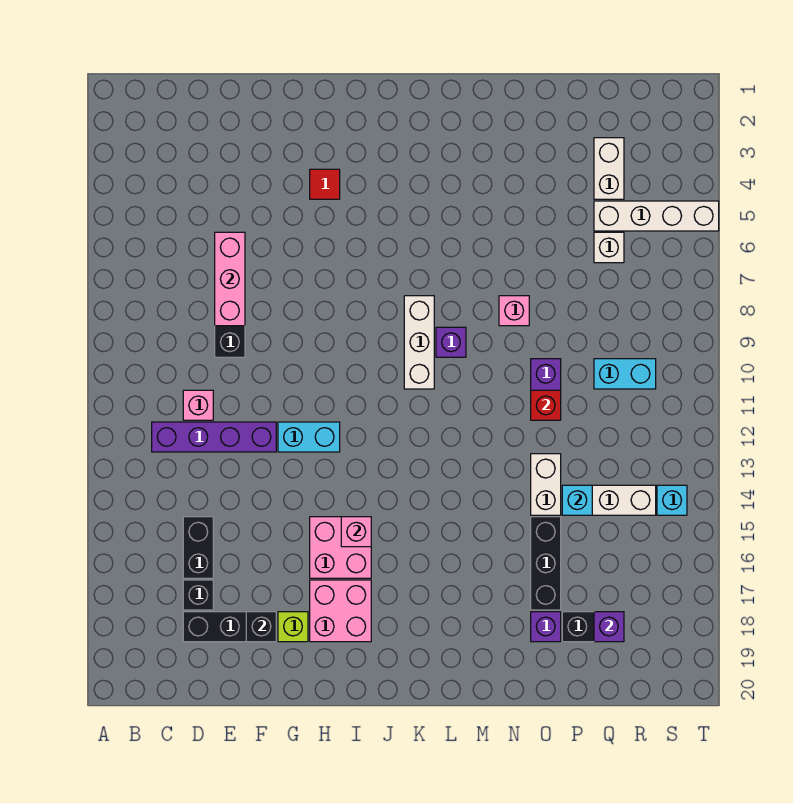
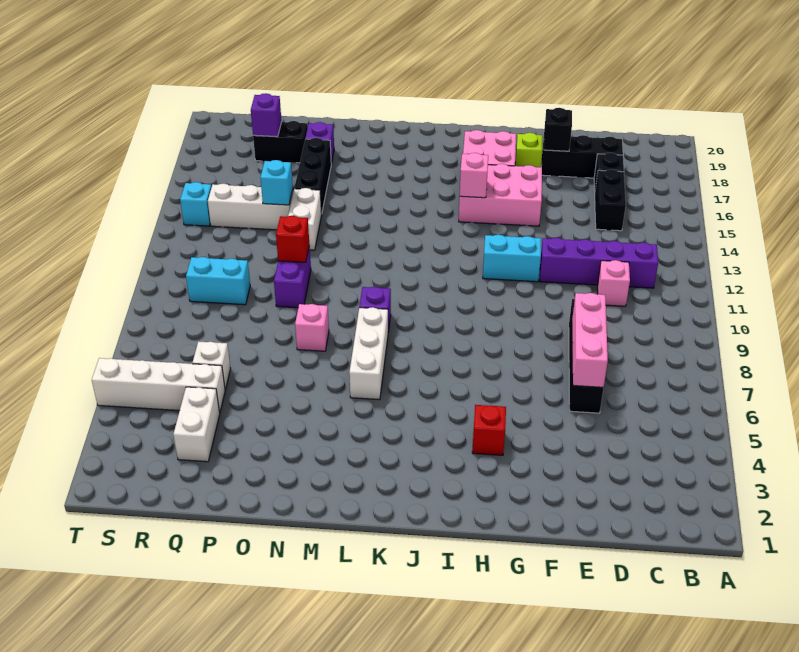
red tile H4 level 1 -> red brick H4 level 1
pink brick H15:I16 level 1 -> pink brick G15:I16 level 1
white brick K8:K10 level 1 -> white brick L6:L8 level 1

